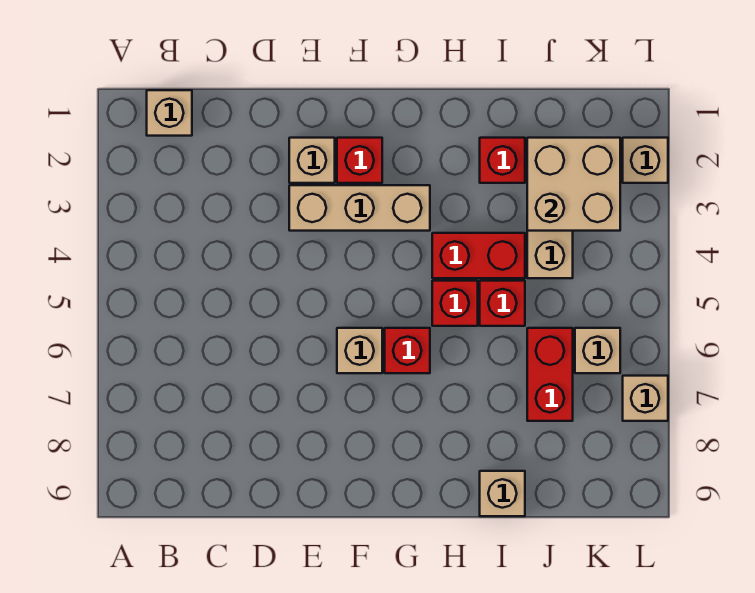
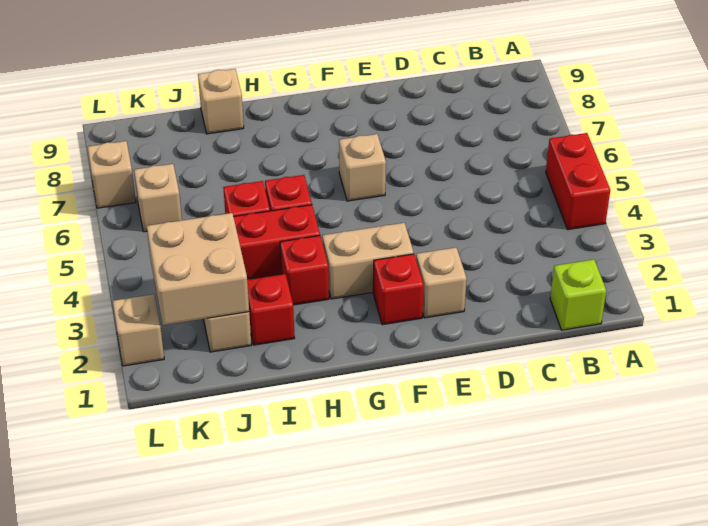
tan brick B1 level 1 -> lime brick B1 level 1
tan brick E3:G3 level 1 -> tan brick F3:G3 level 1
red brick G6 level 1 -> red brick H3 level 1
red brick J6:J7 level 1 -> red brick A4:A5 level 1

